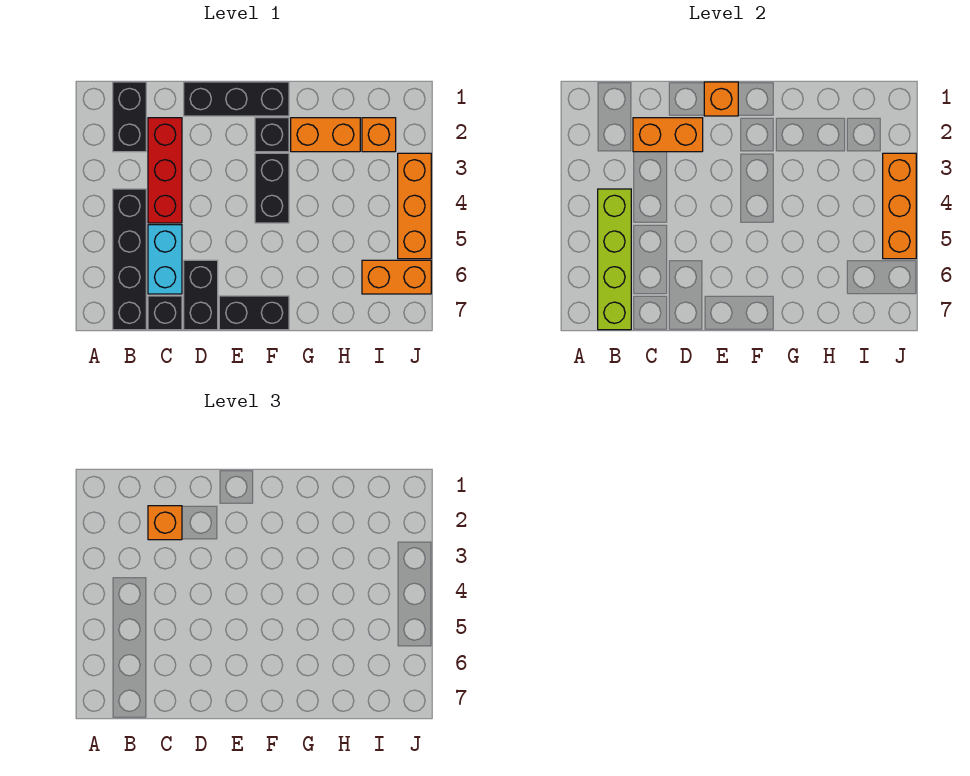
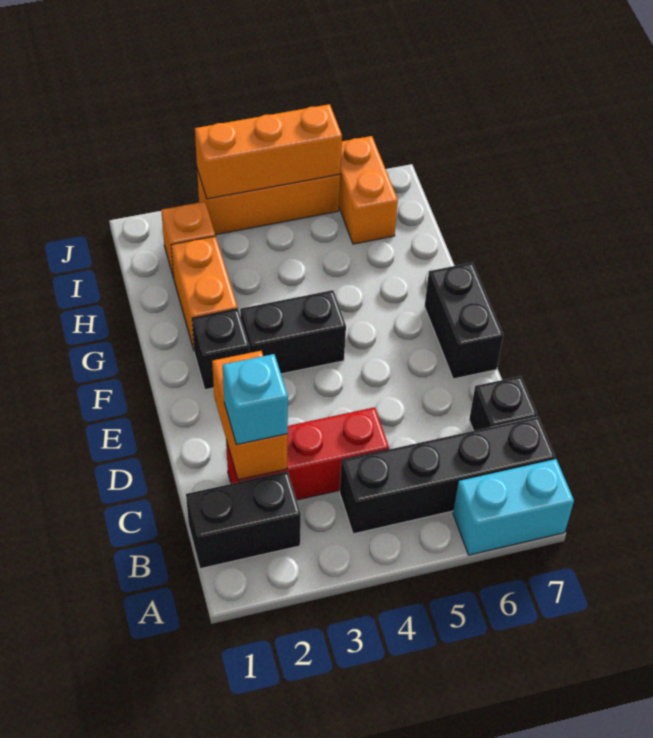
lime brick B4:B7 level 2 -> none
orange brick C2 level 3 -> cyan brick C2 level 3
cyan brick C5:C6 level 1 -> cyan brick A6:A7 level 1
black brick D1:F1 level 1 -> none
black brick D6:D7 level 1 -> none
orange brick E1 level 2 -> none

